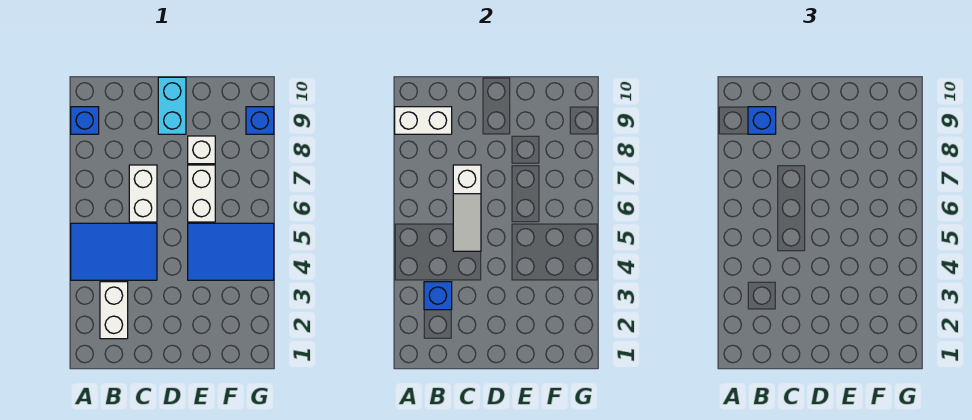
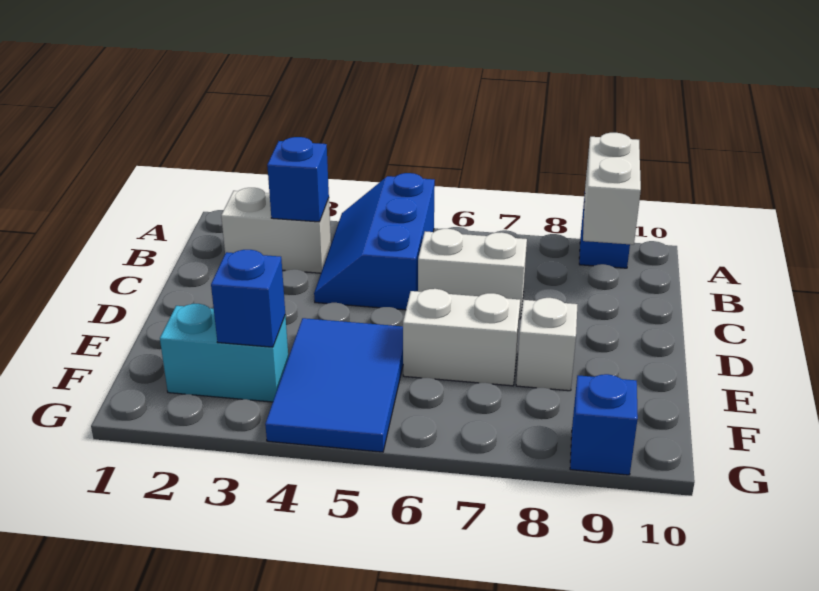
blue tile A4:C5 level 1 -> blue slope A4:C5 level 1 top 5
blue brick B9 level 3 -> blue brick F3 level 2
white slope C5:C7 level 2 top 7 -> none
cyan brick D9:D10 level 1 -> cyan brick F2:F3 level 1

